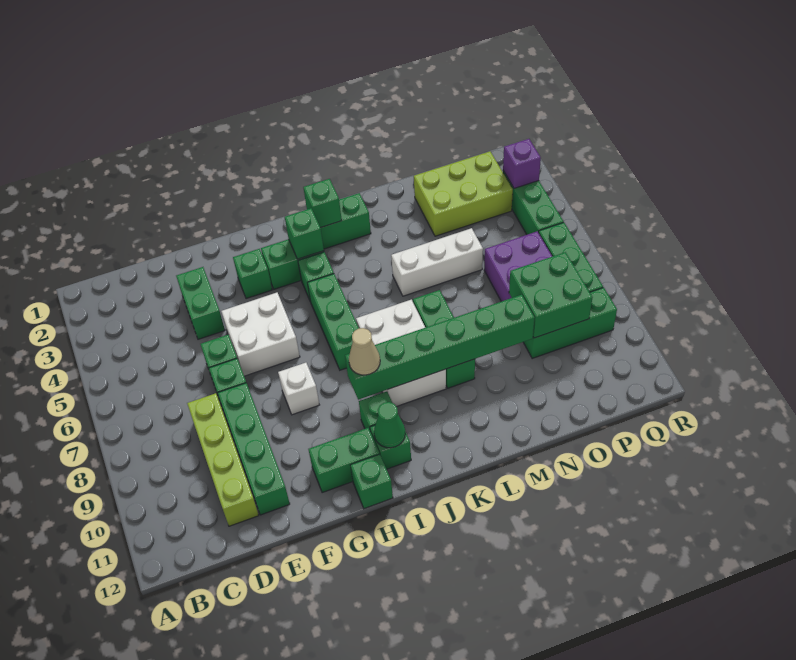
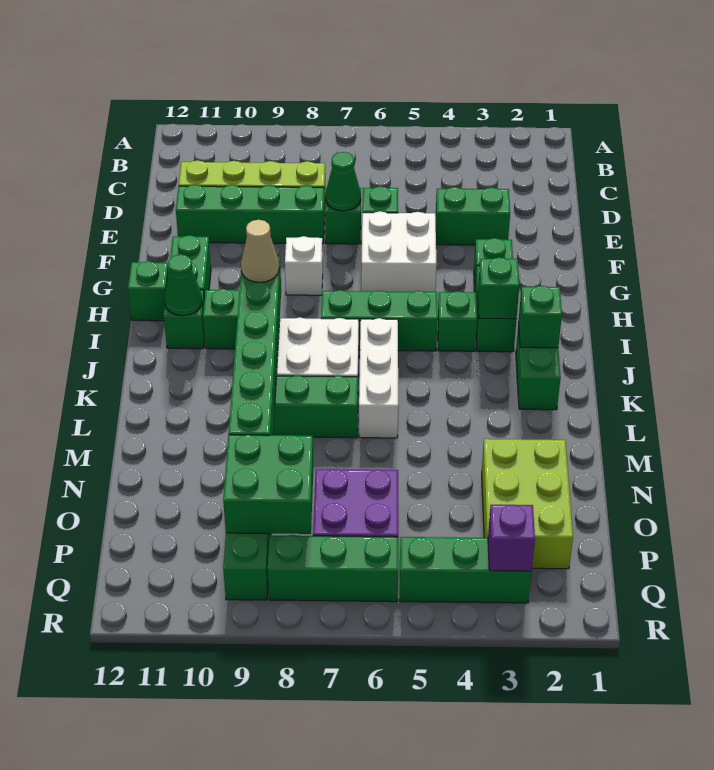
none -> green cone E7 level 2
white brick L5:N5 level 1 -> white brick J6:L6 level 1

